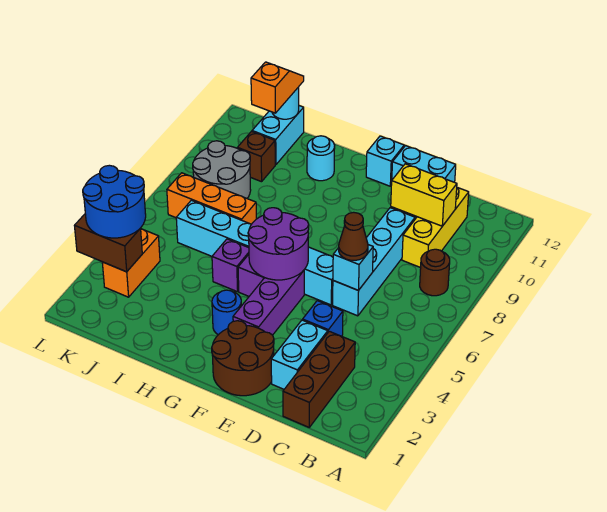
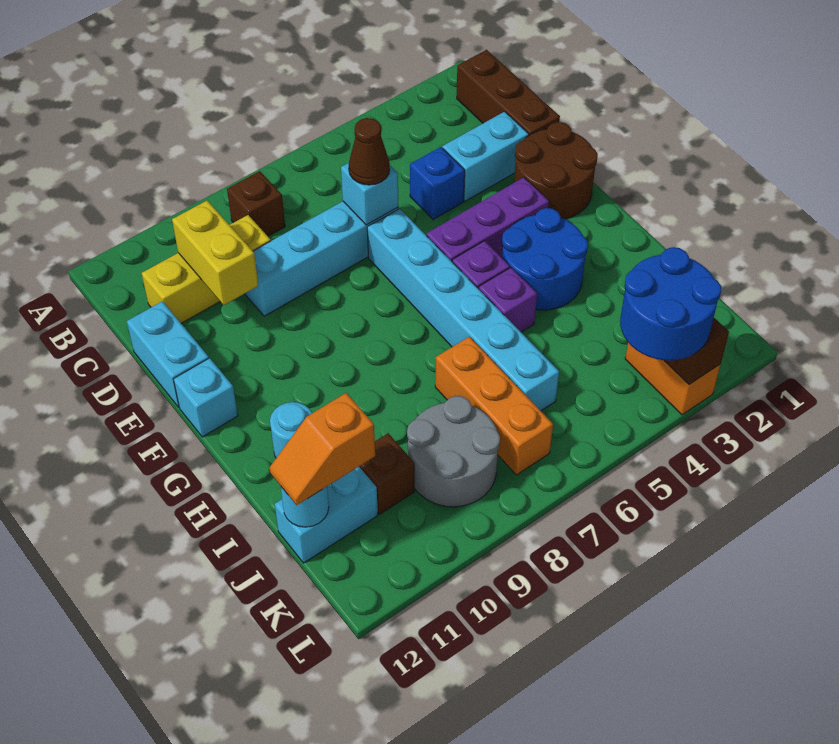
brown round brick B8 level 1 -> brown brick B8 level 1
brown brick C1:C3 level 1 -> brown brick B1:D1 level 1
purple round brick F5:G6 level 2 -> none
blue round brick G3 level 1 -> blue round brick G3:H4 level 1
orange brick K3:K4 level 1 -> orange brick K3:L3 level 1

